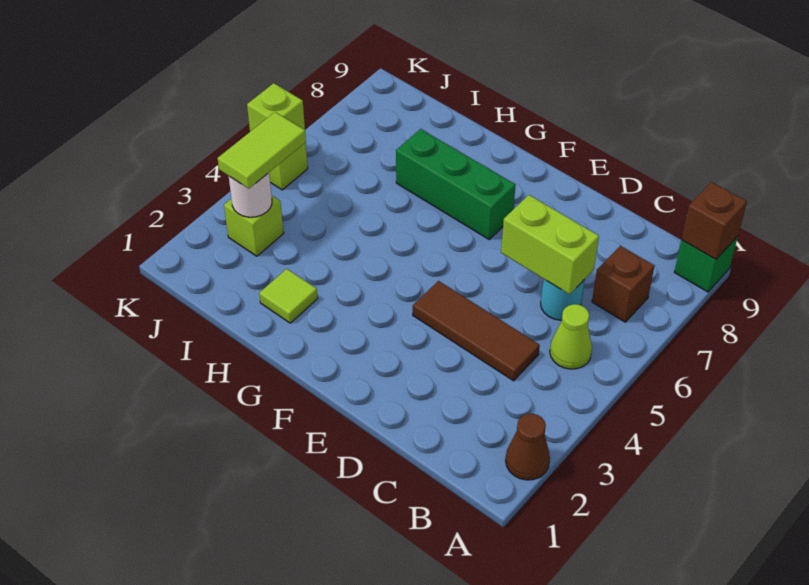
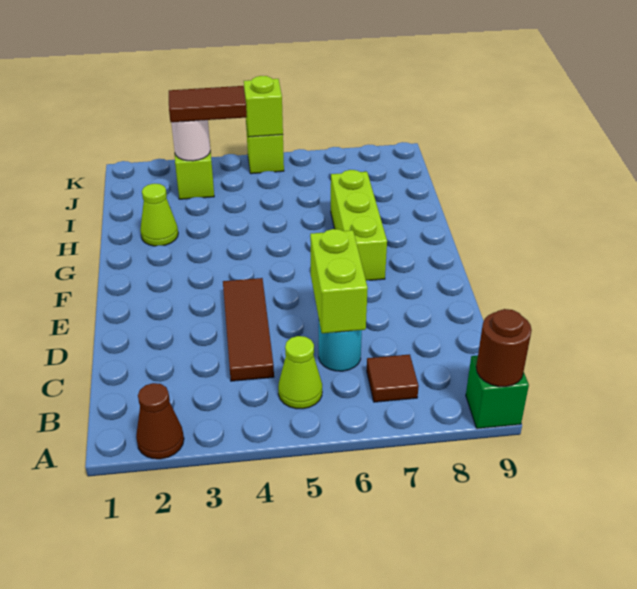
brown brick A9 level 2 -> brown round brick A9 level 2
brown brick B7 level 1 -> brown tile B7 level 1
green brick F7:H7 level 1 -> lime brick F7:H7 level 1
lime tile H2 level 1 -> lime cone H2 level 1
lime tile J3:J4 level 3 -> brown tile J3:J4 level 3

